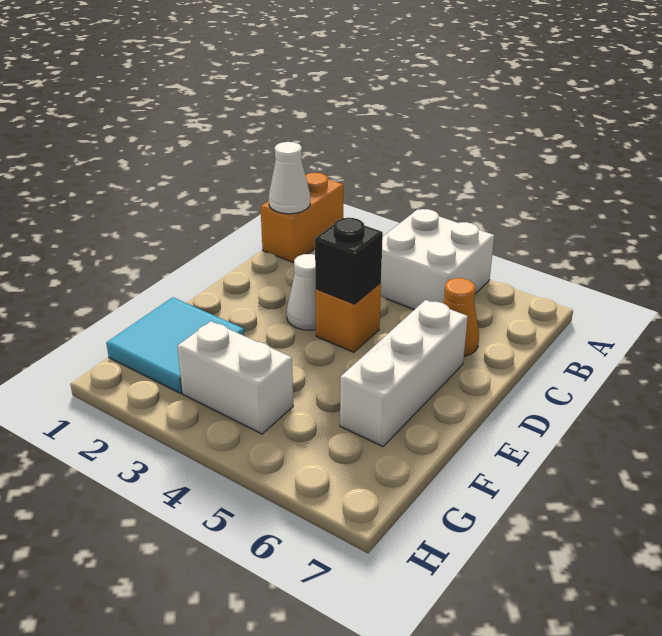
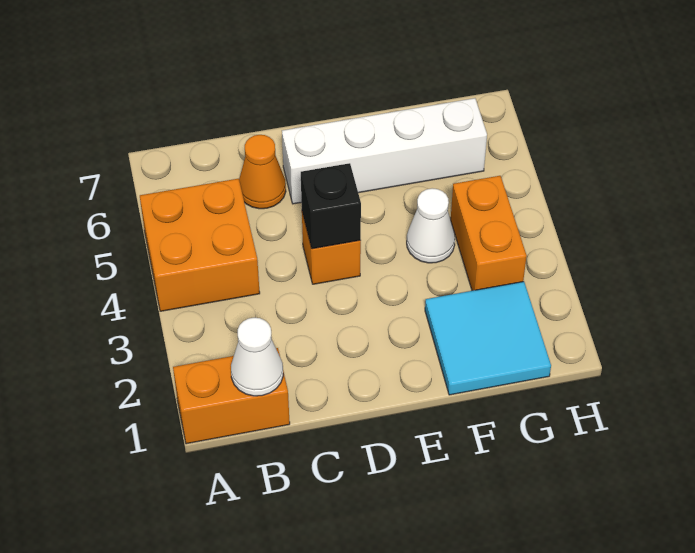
white brick A4:B5 level 1 -> orange brick A4:B5 level 1
white cone D3 level 1 -> white cone F4 level 1
white brick D6:F6 level 1 -> white brick D6:G6 level 1
white brick G3:G4 level 1 -> orange brick G3:G4 level 1

